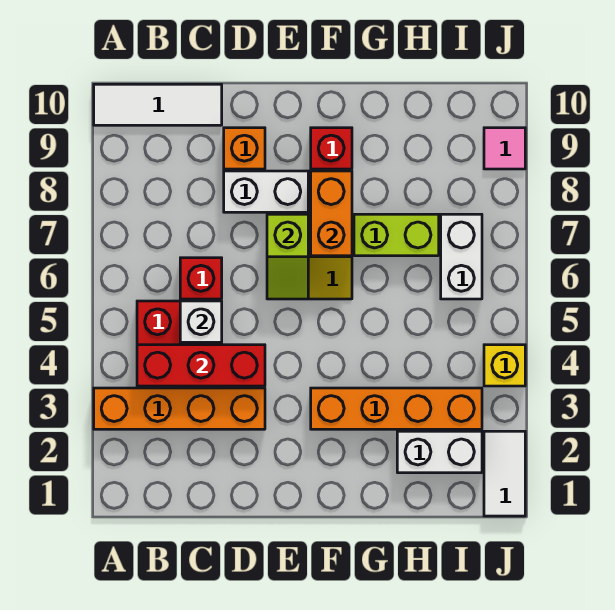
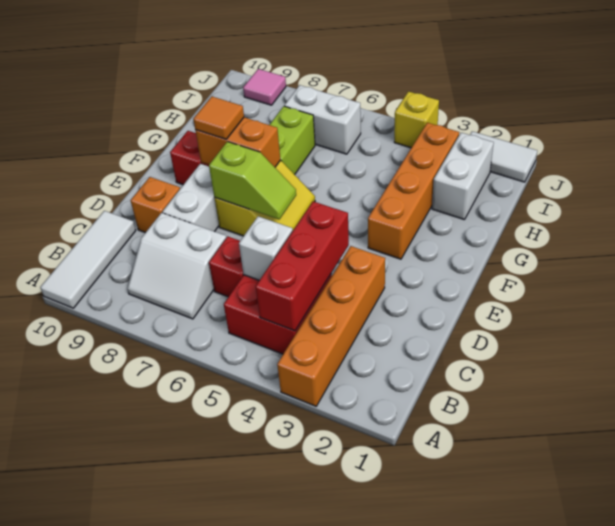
none -> white slope B7:C8 level 1 top C
none -> orange tile F8 level 3

